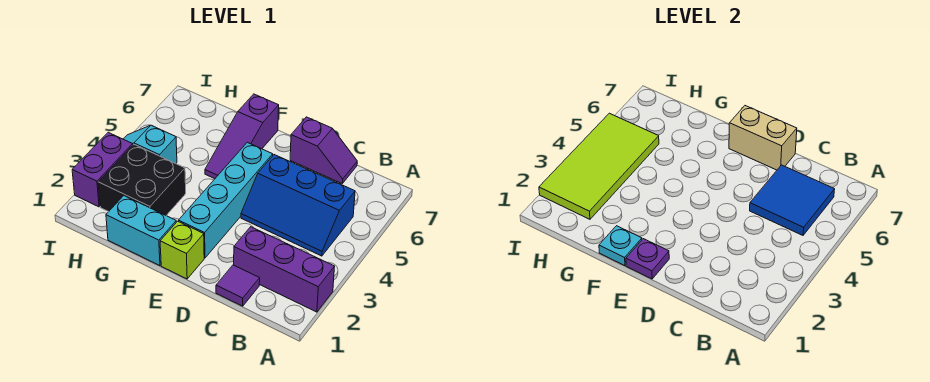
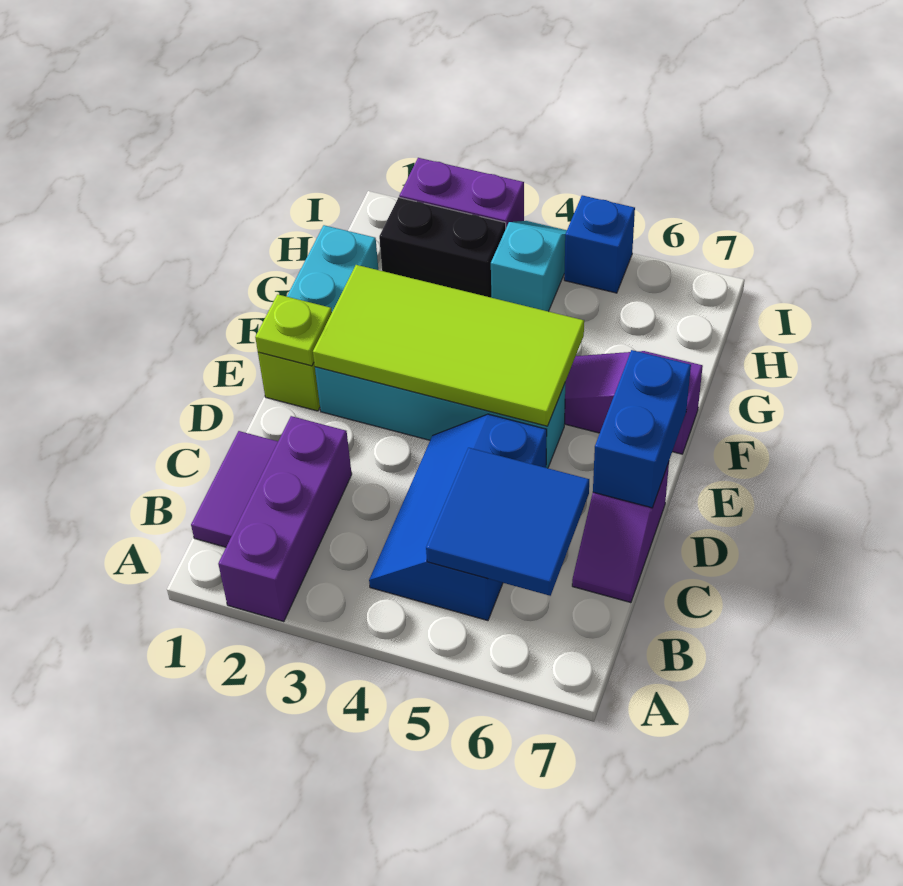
purple tile C1 level 1 -> purple tile B1:C1 level 1
tan brick D7:E7 level 2 -> blue brick D7:E7 level 2
purple plate E1 level 2 -> lime plate E1 level 2
cyan plate F1 level 2 -> none
black brick G2:H3 level 1 -> black brick H2:H3 level 1
lime tile H2:I5 level 2 -> lime tile E2:F5 level 2
none -> blue brick I5 level 1

